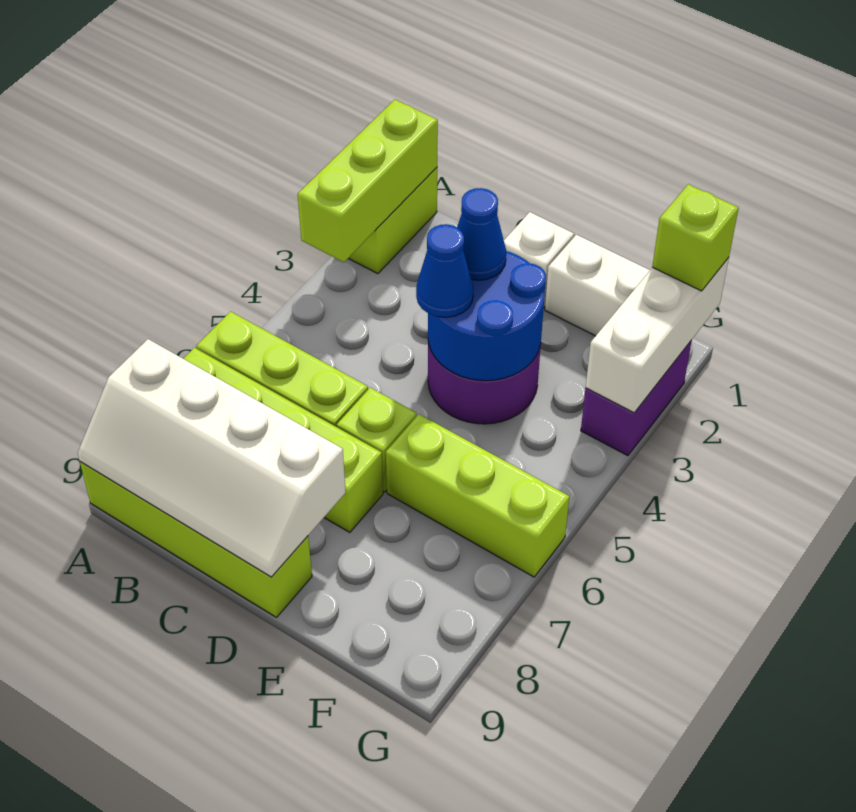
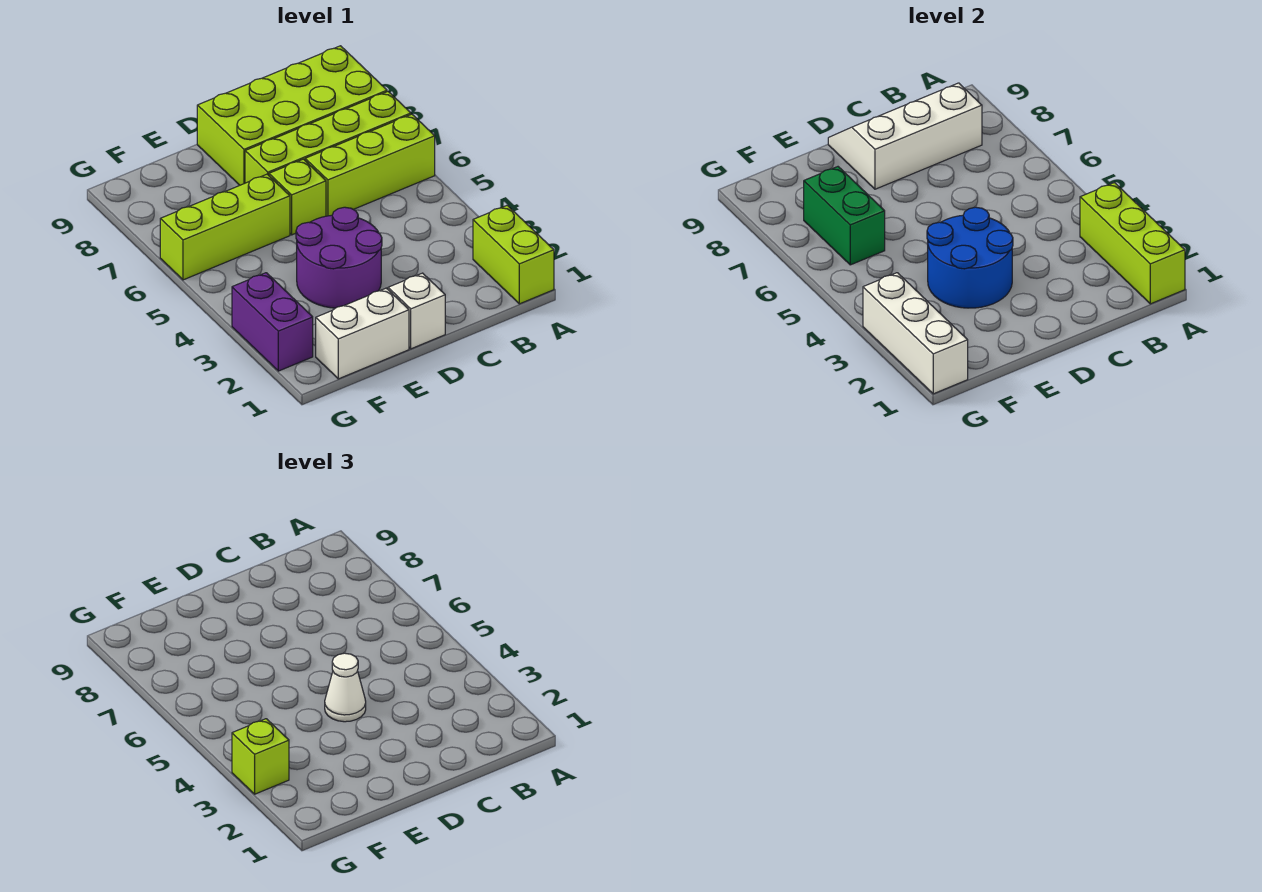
white slope A8:D9 level 2 top 8 -> white slope B8:D9 level 2 top 8
lime brick A9:D9 level 1 -> lime brick A8:D9 level 1
blue cone D3 level 3 -> none
blue cone D4 level 3 -> white cone D4 level 3
none -> green brick F6:F7 level 2
lime brick G1 level 3 -> lime brick G3 level 3

